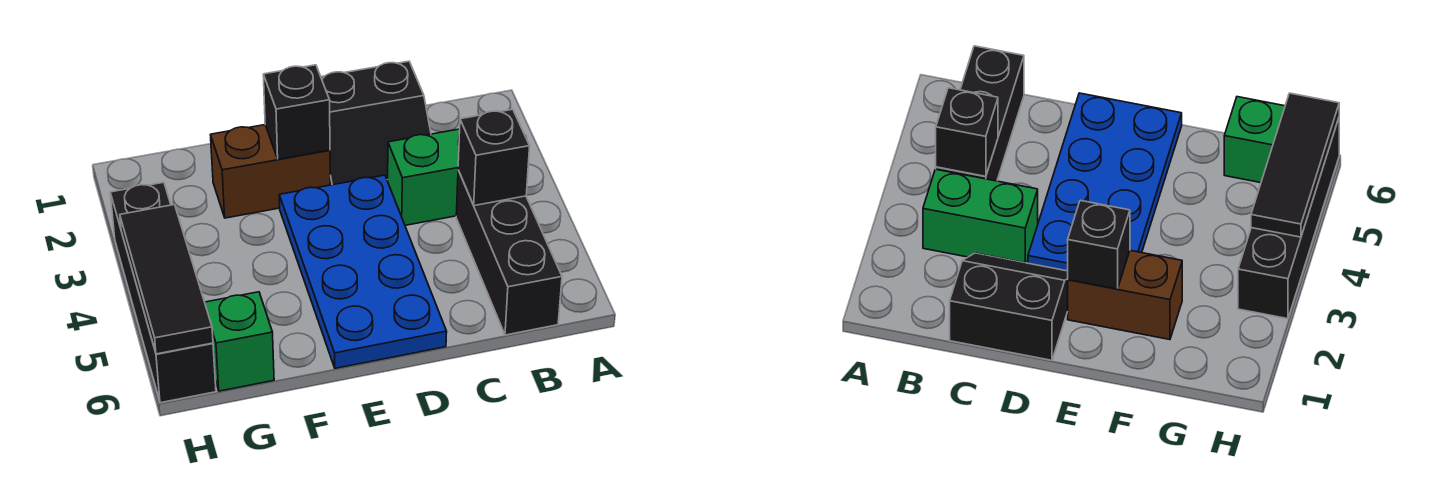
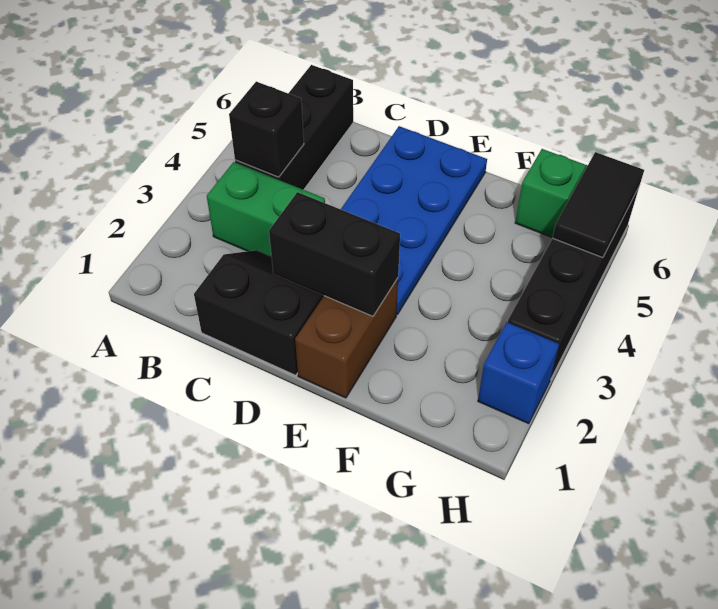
brown brick E2:F2 level 1 -> brown brick E1:E2 level 1
black brick E2 level 2 -> black brick D2:E2 level 2
none -> blue brick H2 level 1
black tile H4:H6 level 2 -> black tile H5:H6 level 2

